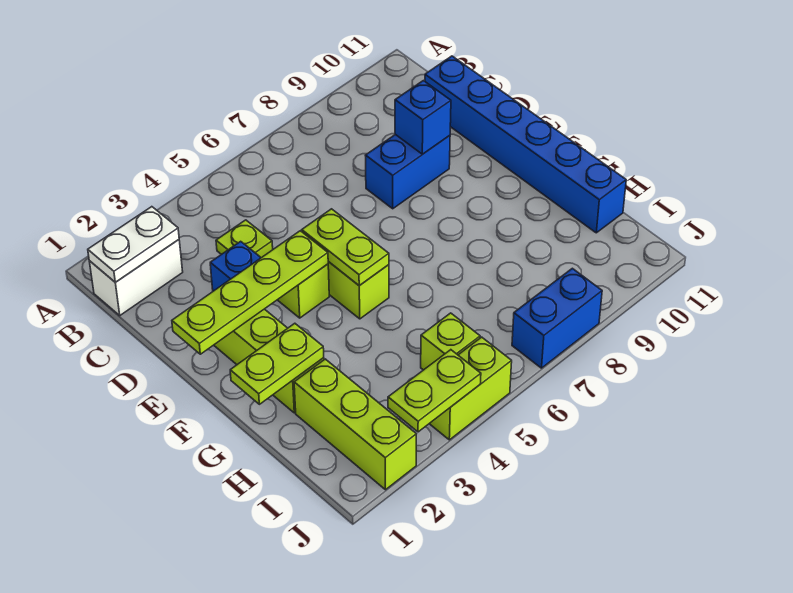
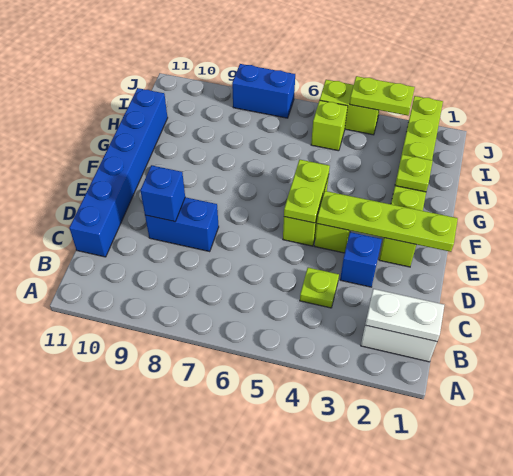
lime plate G1:G2 level 2 -> lime plate G2 level 2

